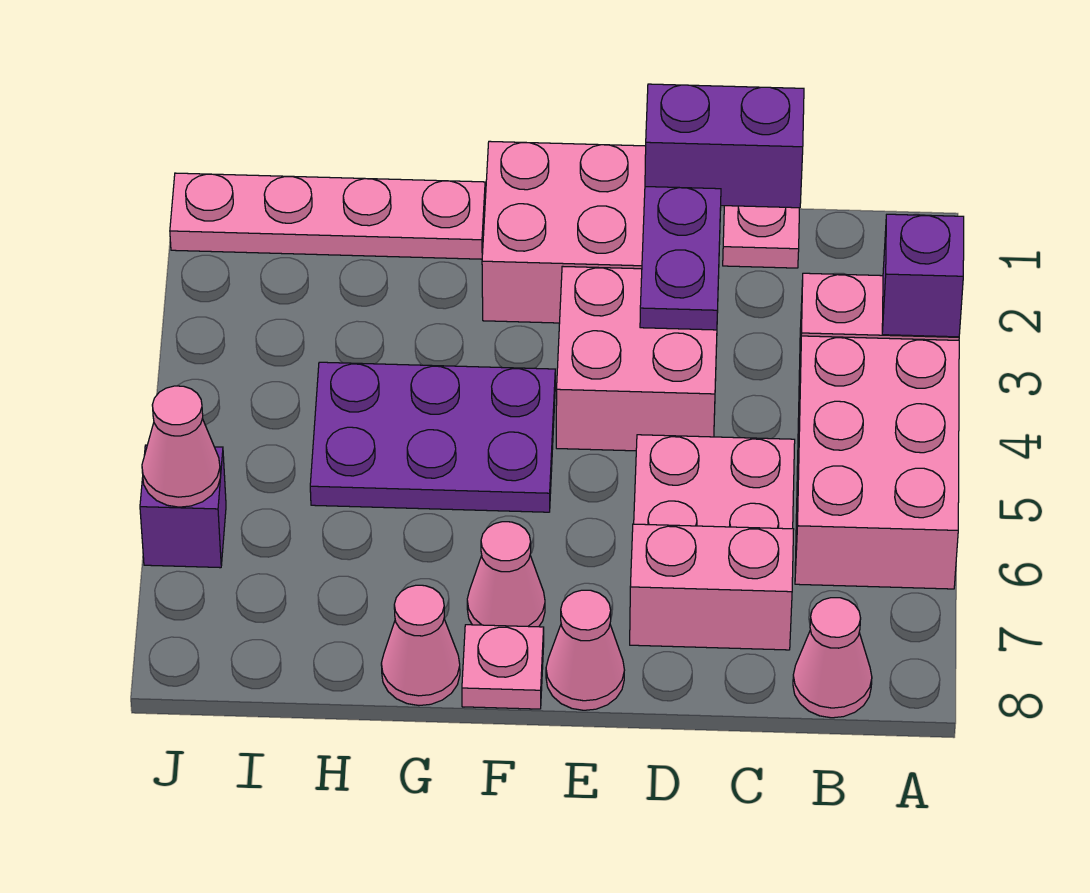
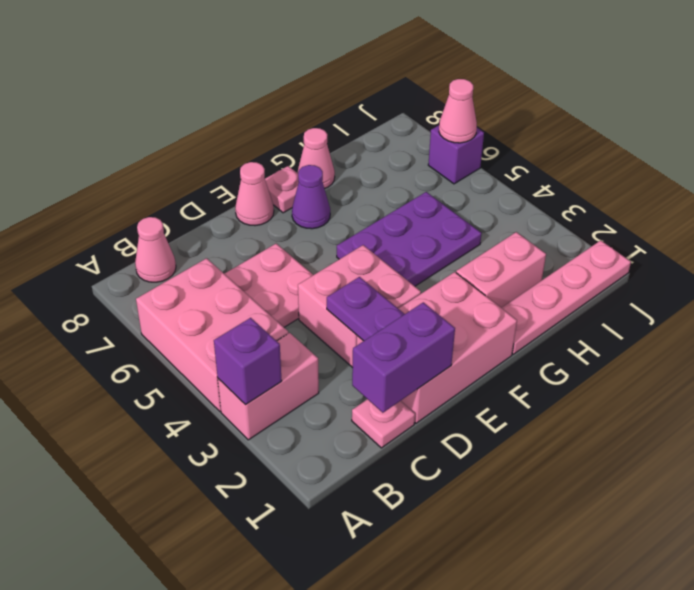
pink brick C7:D7 level 1 -> pink brick G2:H2 level 1
pink cone F7 level 1 -> purple cone F7 level 1

